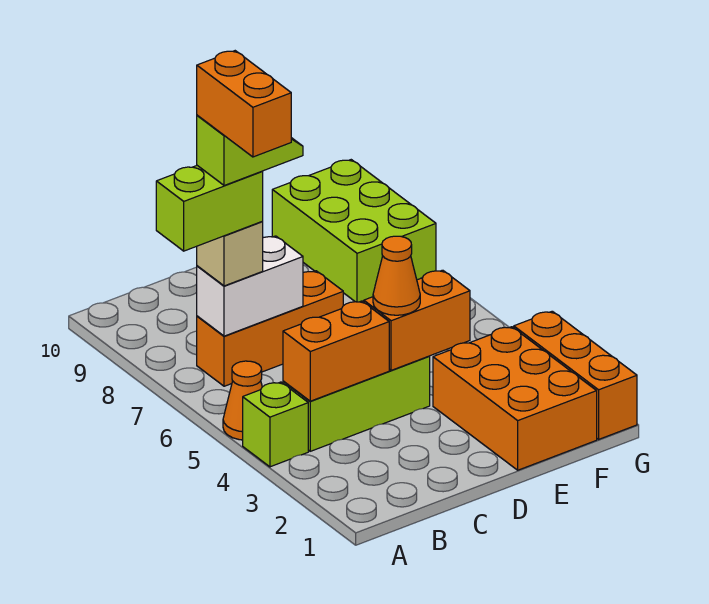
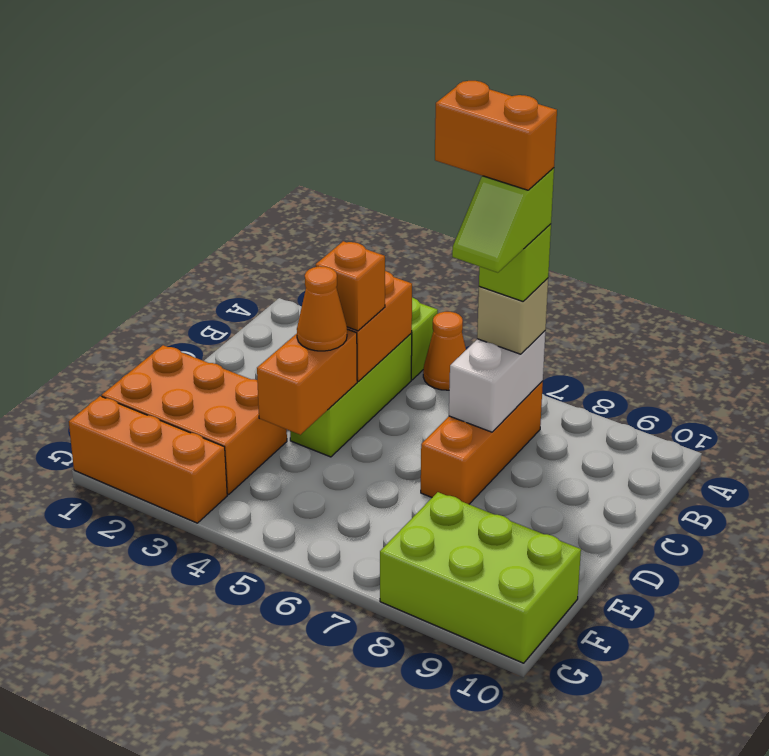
lime brick A7:B7 level 4 -> lime brick B7 level 4
none -> orange brick C4 level 3

